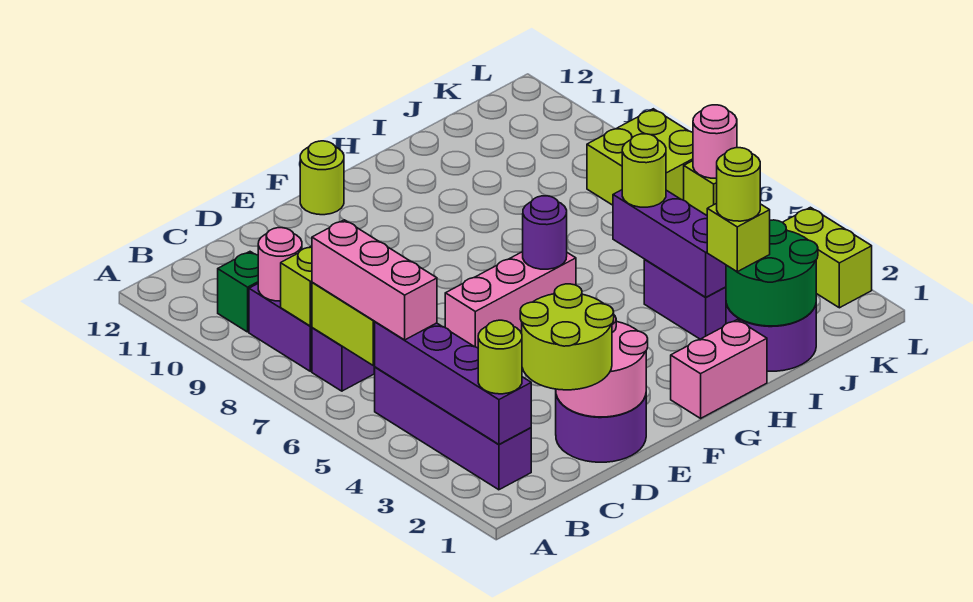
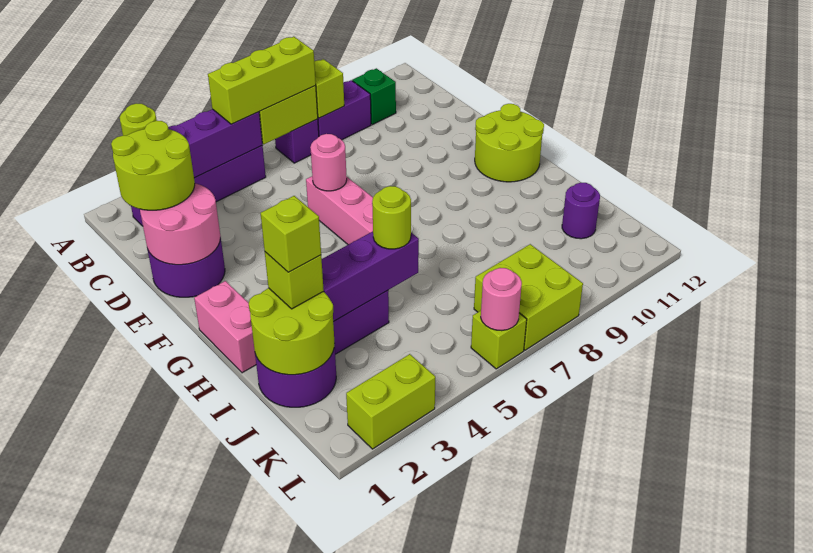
pink brick B5:B7 level 3 -> lime brick B5:B7 level 3
pink round brick B9 level 2 -> pink round brick E6 level 2
lime round brick F12 level 1 -> lime round brick F11:G12 level 1
purple round brick G6 level 2 -> purple round brick J11 level 1
green round brick I1:J2 level 2 -> lime round brick I1:J2 level 2
lime round brick I2 level 4 -> lime brick I2 level 4

